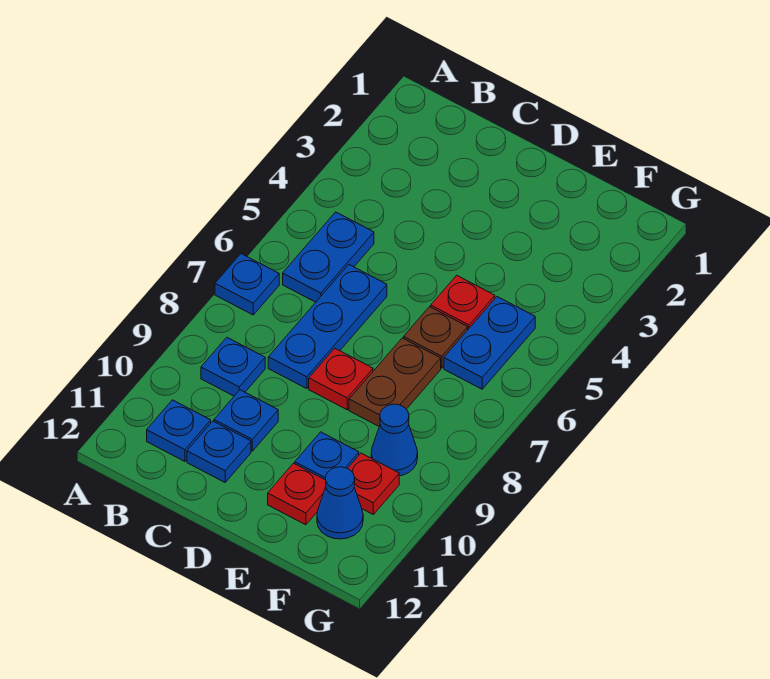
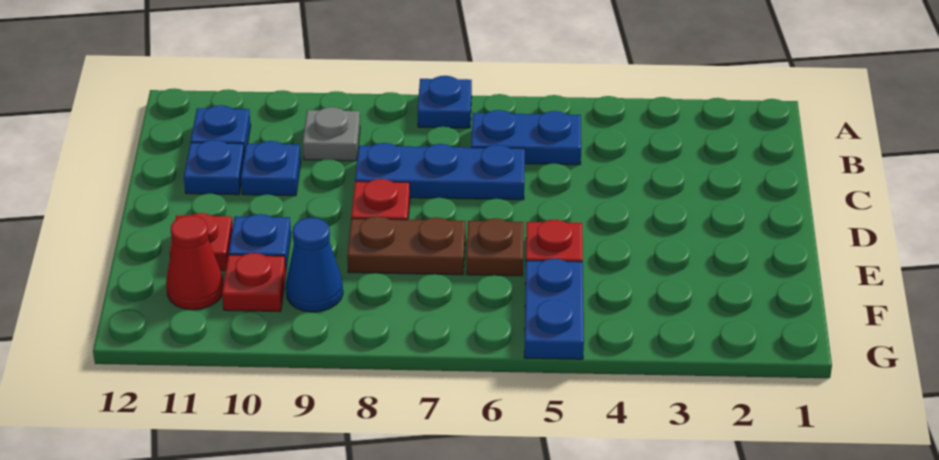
blue plate B9 level 1 -> grey plate B9 level 1
blue plate F5:F6 level 1 -> blue plate F5:G5 level 1
blue cone F11 level 1 -> red cone F11 level 1

